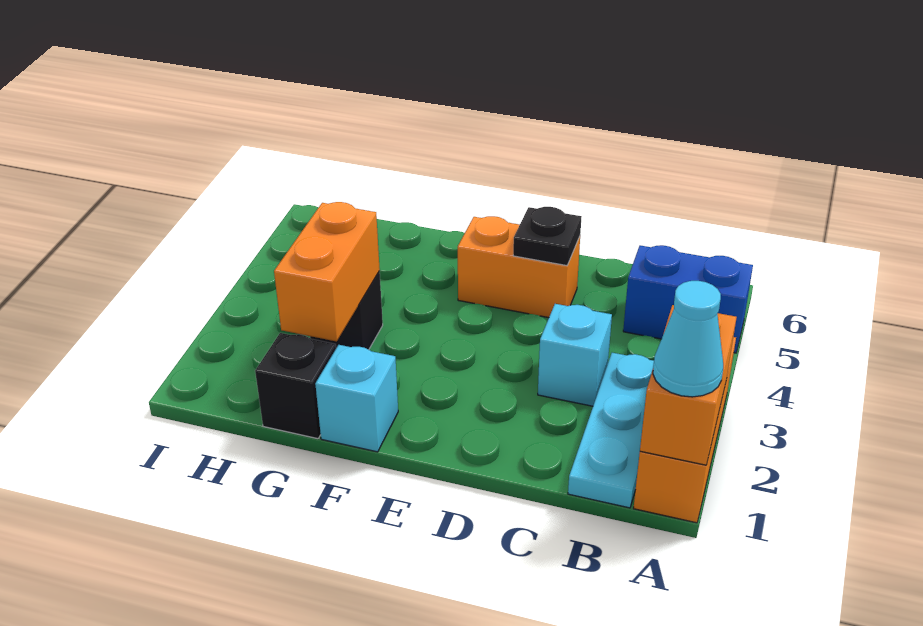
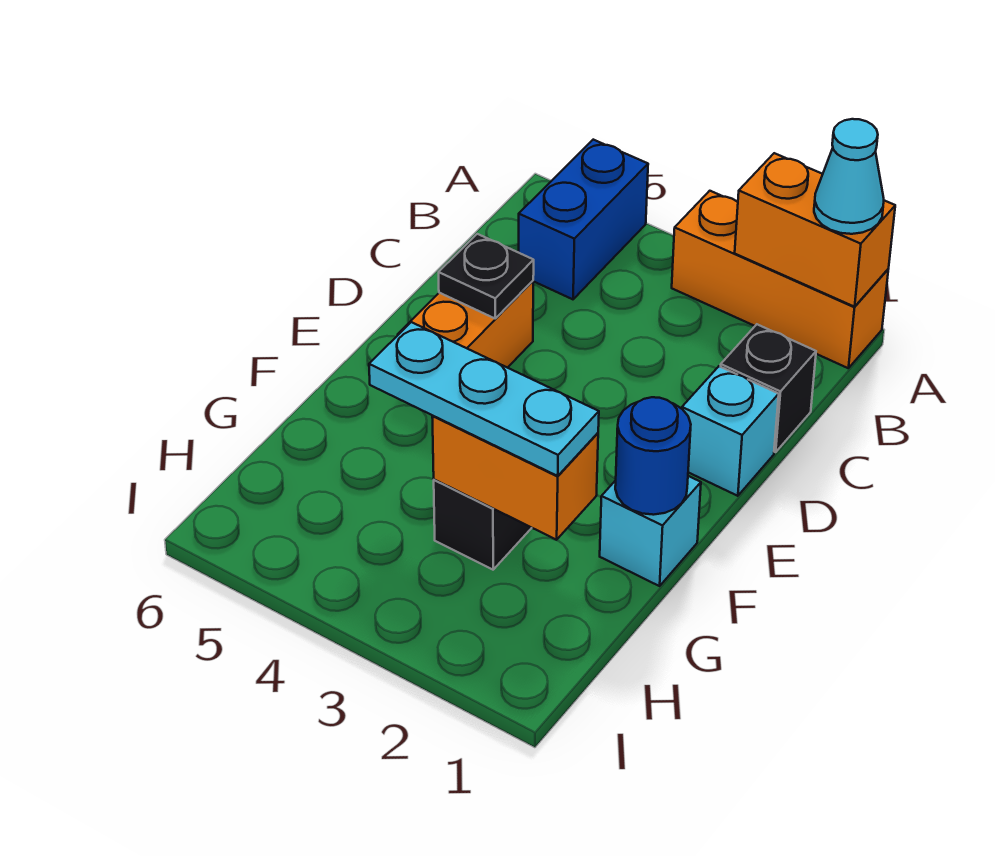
cyan plate B1:B3 level 1 -> cyan plate G2:G4 level 3
cyan brick C3 level 1 -> cyan brick D1 level 1
none -> blue round brick F1 level 2
black brick G1 level 1 -> black brick C1 level 1

